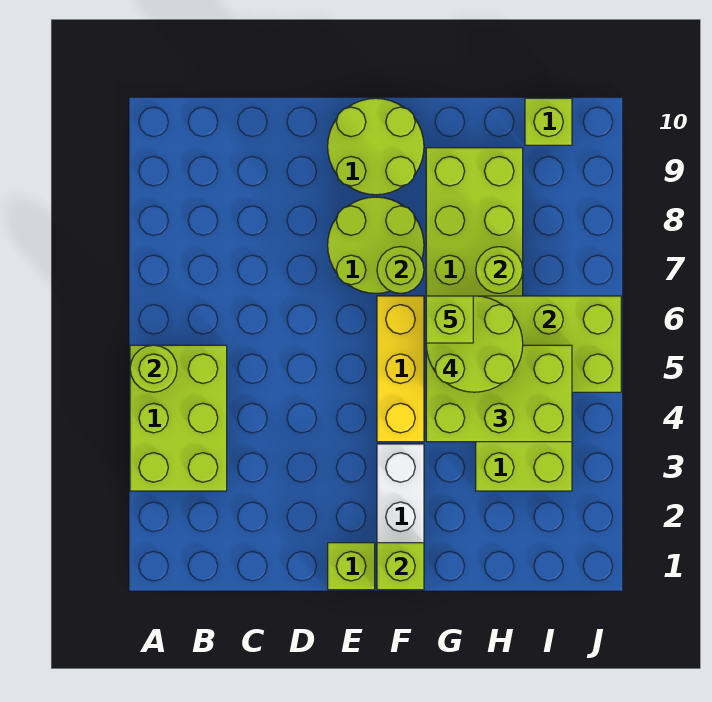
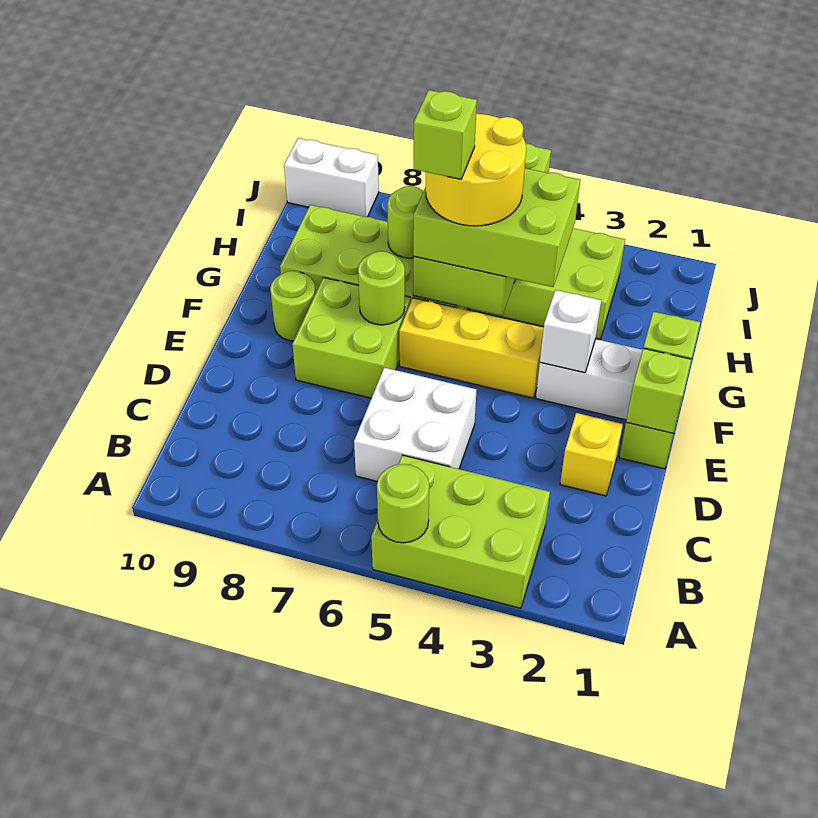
none -> white brick C5:D6 level 1
none -> yellow brick D2 level 1
lime round brick E7:F8 level 1 -> lime brick E7:F8 level 1
lime round brick E9:F10 level 1 -> lime round brick F9 level 1
none -> white brick F3 level 2
lime brick G4:I5 level 3 -> lime brick G4:H6 level 3
lime round brick G5:H6 level 4 -> yellow round brick G5:H6 level 4
lime brick I10 level 1 -> lime brick E1 level 2
none -> white brick J9:J10 level 1

